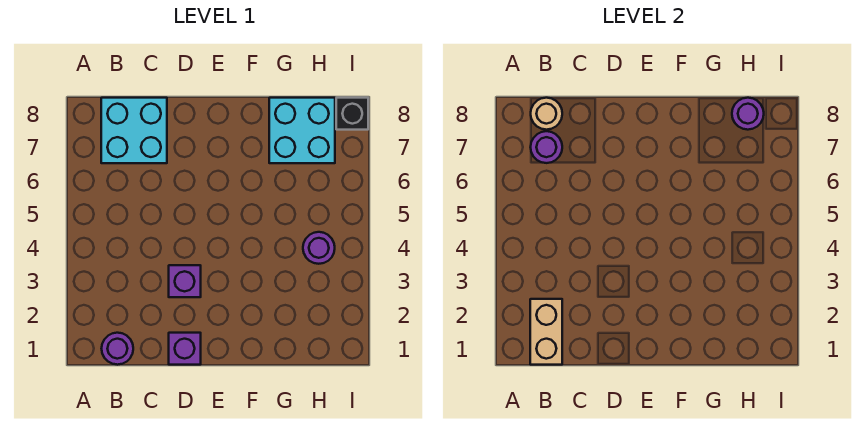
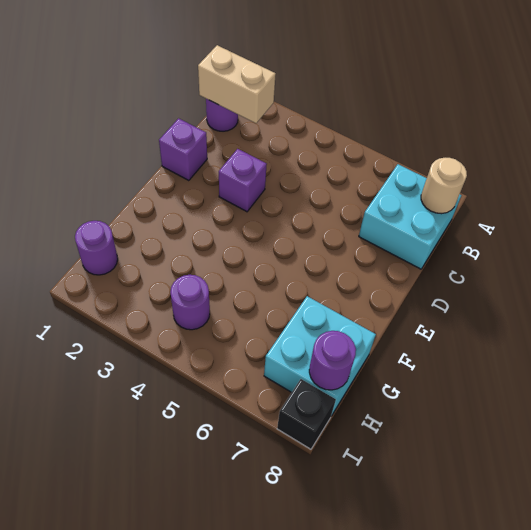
purple round brick B7 level 2 -> purple round brick H1 level 1

